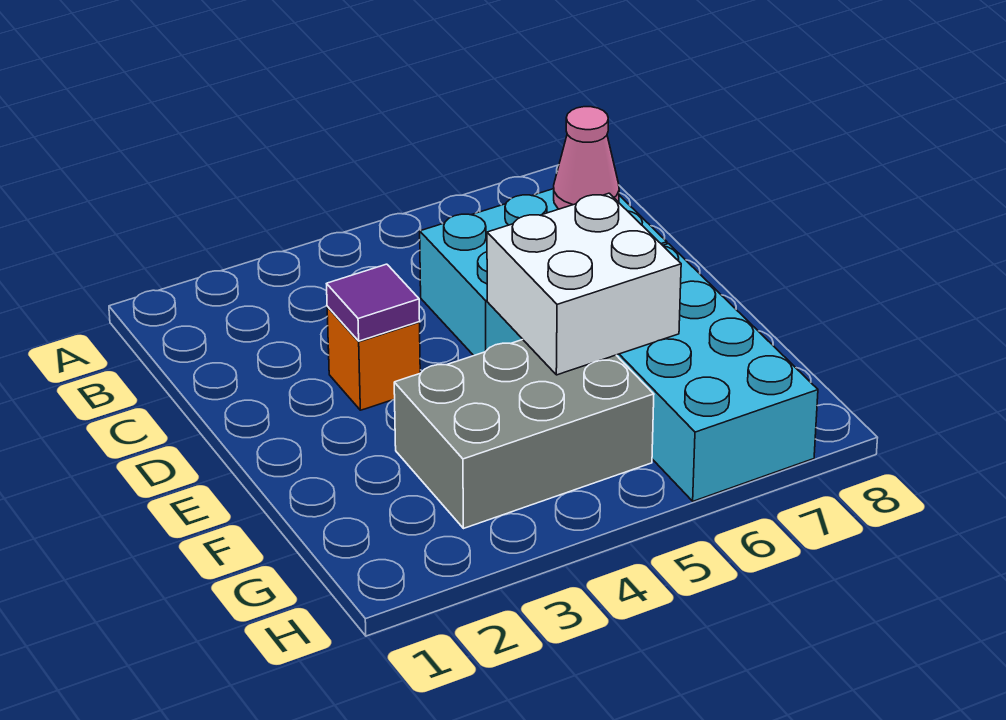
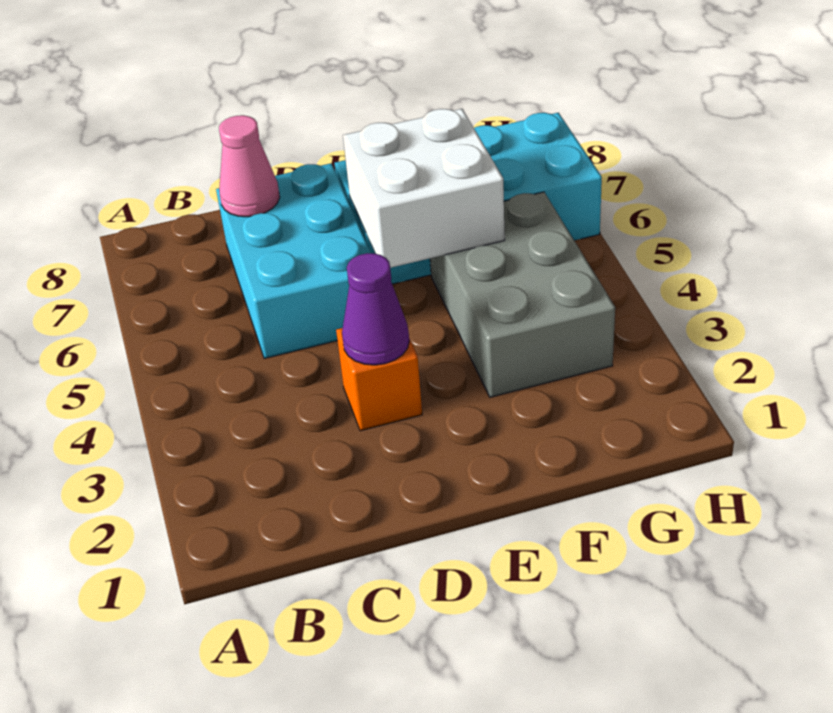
purple tile D3 level 2 -> purple cone D3 level 2

